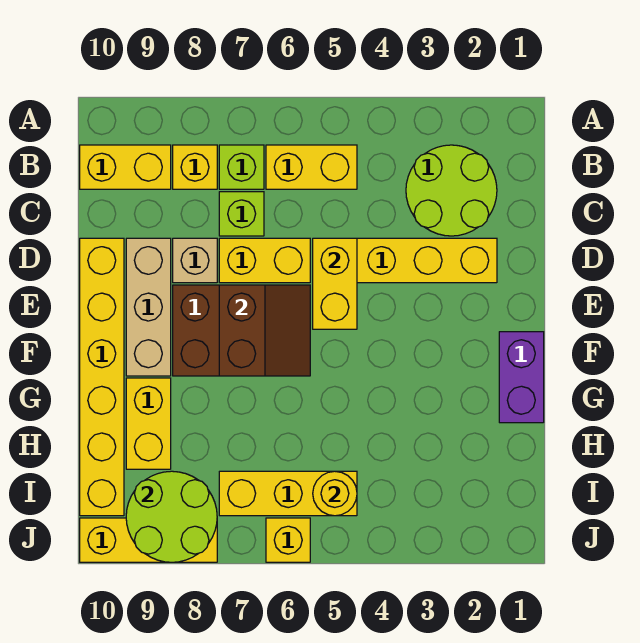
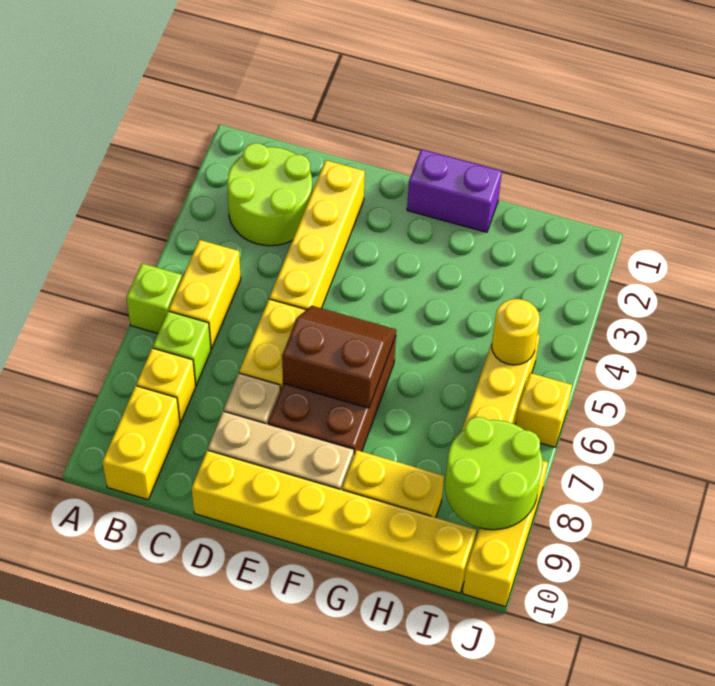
lime brick C7 level 1 -> lime brick A6 level 1
yellow brick D5:E5 level 2 -> none

